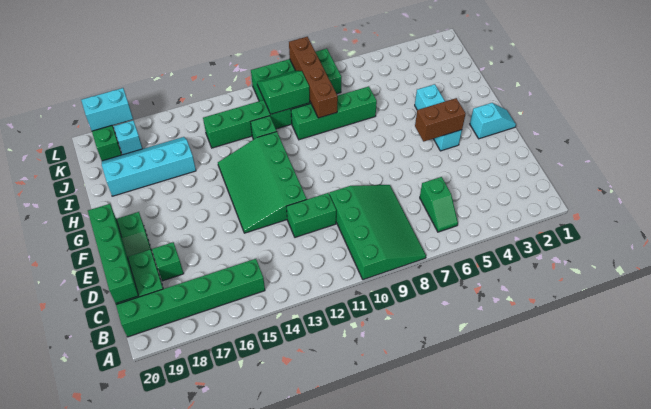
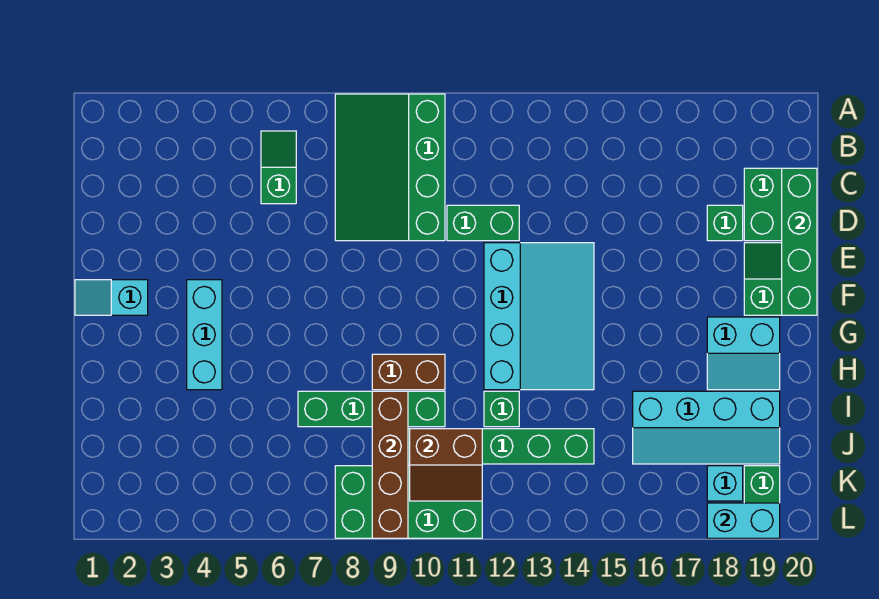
green brick B15:B20 level 1 -> none
green slope E12:H14 level 1 top 12 -> cyan slope E12:H14 level 1 top 12
brown brick F4:F5 level 2 -> brown brick H9:H10 level 1
none -> cyan slope G18:H19 level 1 top G
green slope J10:K11 level 2 top J -> brown slope J10:K11 level 2 top J

